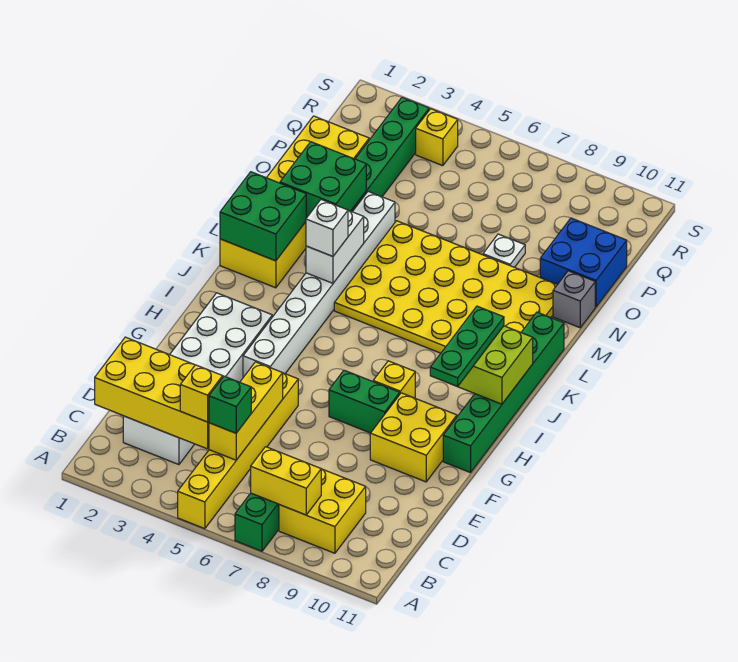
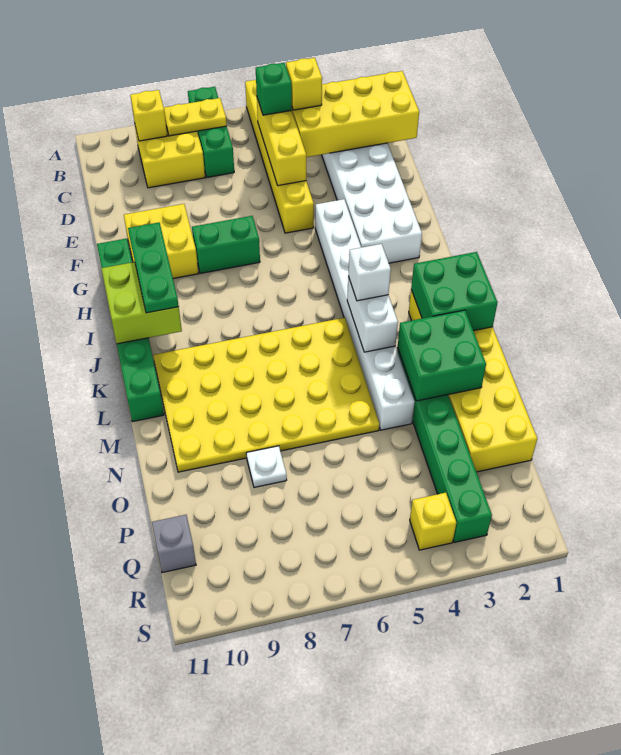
yellow brick B7:B8 level 2 -> yellow plate B7:B8 level 2
yellow brick H8 level 1 -> yellow brick B9 level 2
grey brick N11 level 1 -> grey brick Q11 level 1
blue brick O10:P11 level 1 -> none

